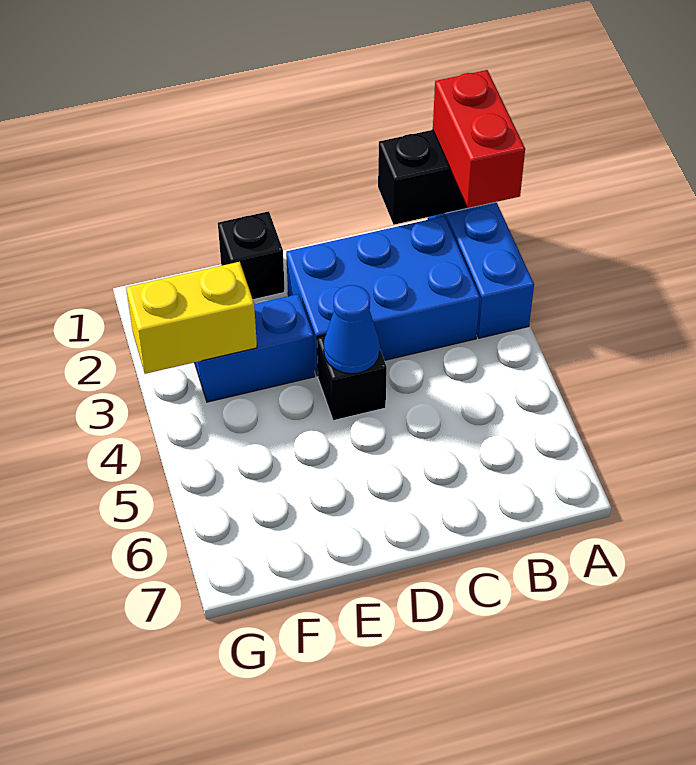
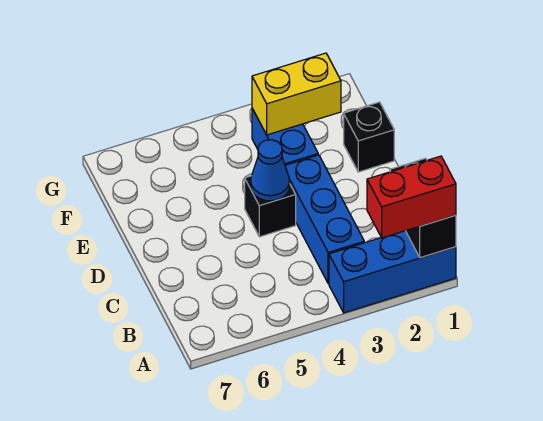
blue brick B2:D3 level 1 -> blue brick B3:D3 level 1
yellow brick F3:G3 level 2 -> yellow brick F2:F3 level 2

